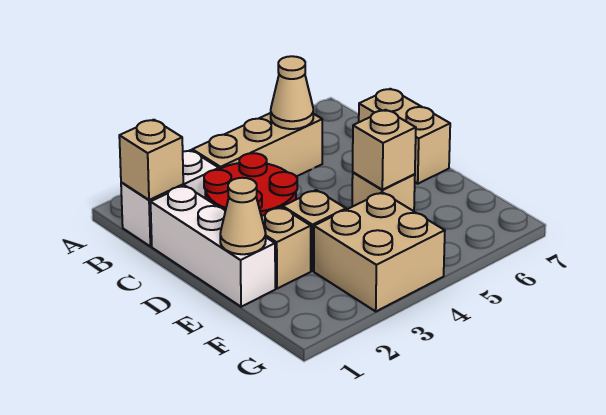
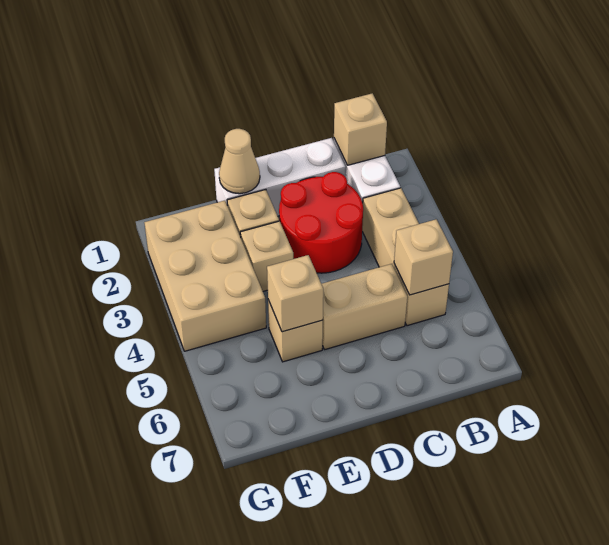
tan cone B5 level 2 -> tan brick B5 level 2
tan brick C7:D7 level 1 -> tan brick C5:D5 level 1
tan brick F3:G4 level 1 -> tan brick F2:G4 level 1

